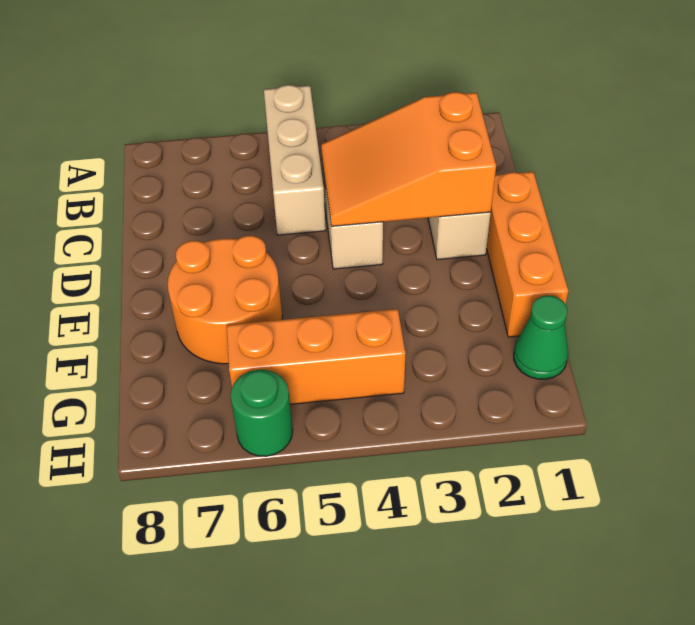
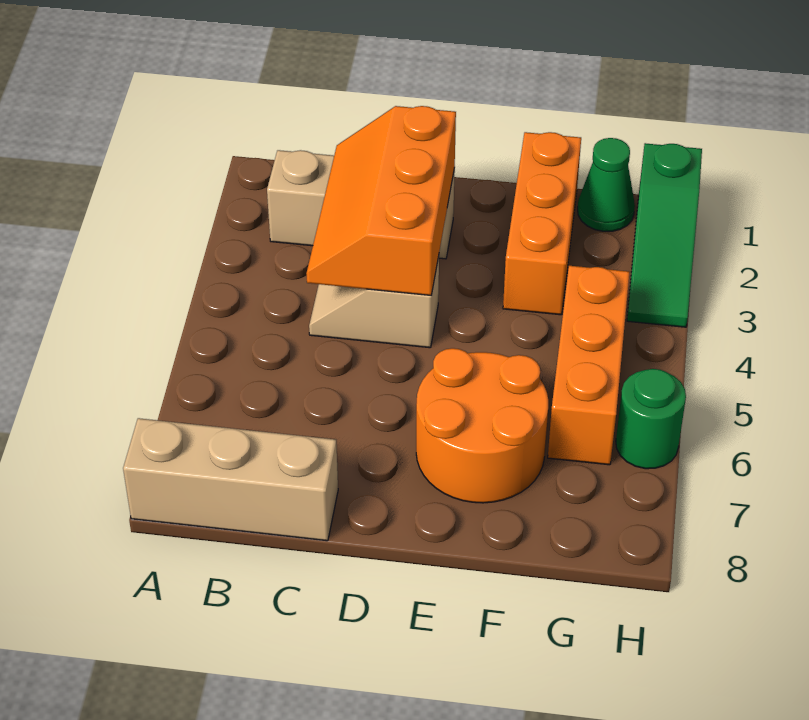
tan brick A5:C5 level 1 -> tan brick A8:C8 level 1
orange slope C2:D4 level 2 top 2 -> orange slope C2:D4 level 2 top D
orange brick D1:F1 level 1 -> orange brick F1:F3 level 1
none -> green slope H1:H3 level 1 top 1

